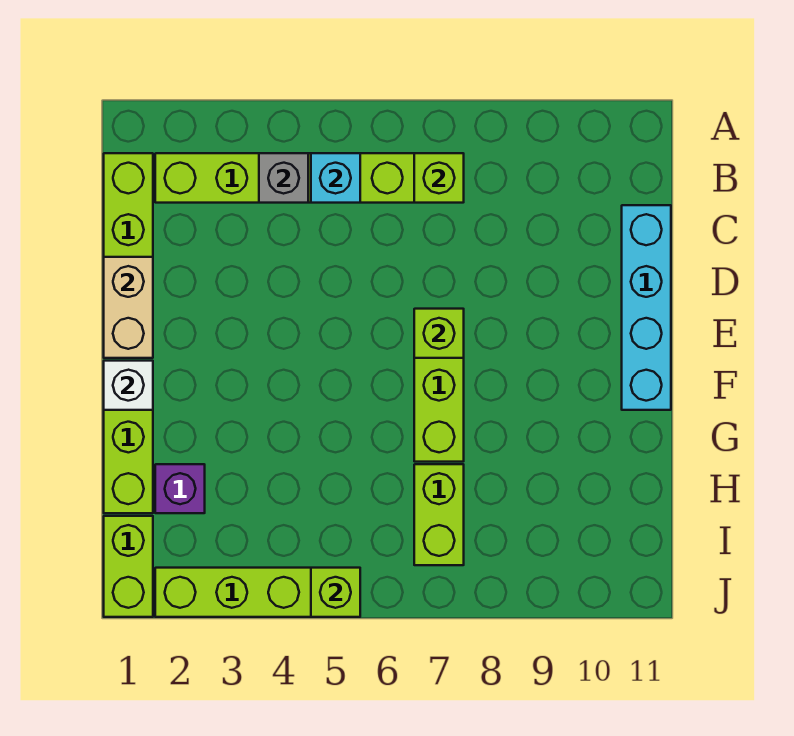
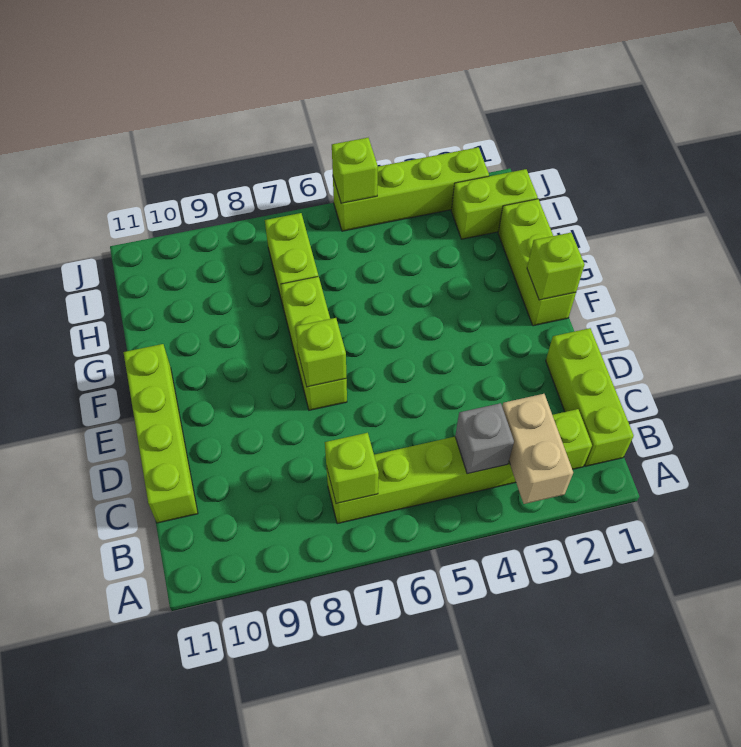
cyan brick B5 level 2 -> none
cyan brick C11:F11 level 1 -> lime brick C11:F11 level 1
tan brick D1:E1 level 2 -> tan brick A3:B3 level 2
white brick F1 level 2 -> lime brick F1 level 2
purple brick H2 level 1 -> none
lime brick I1:J1 level 1 -> lime brick I1:I2 level 1

